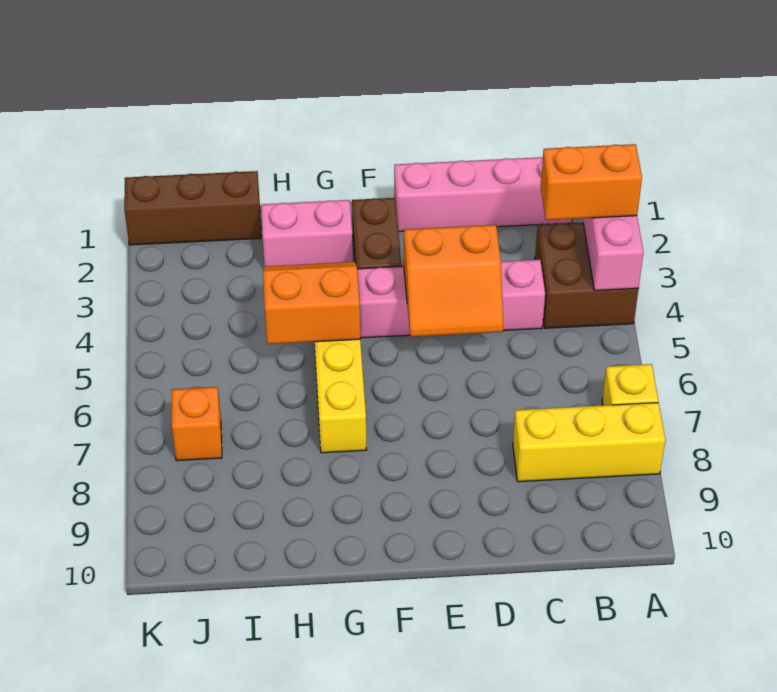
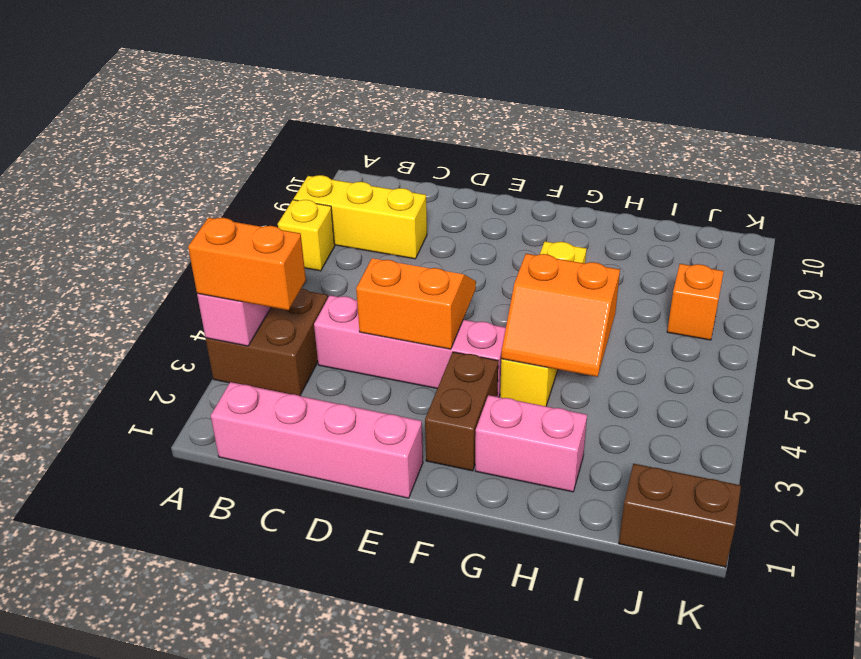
brown brick I1:K1 level 1 -> brown brick J1:K1 level 1

